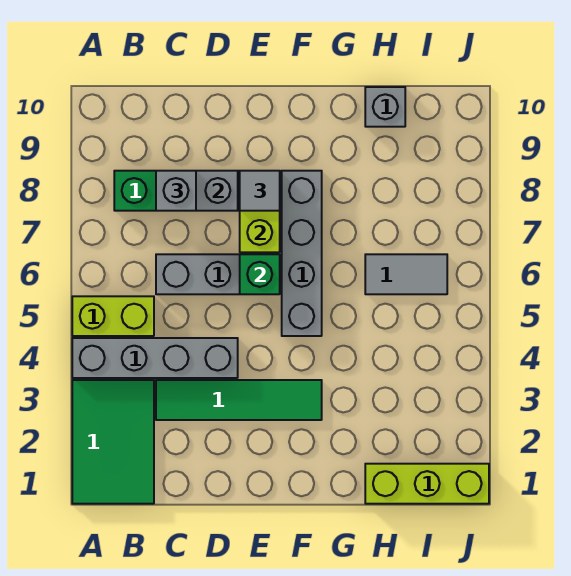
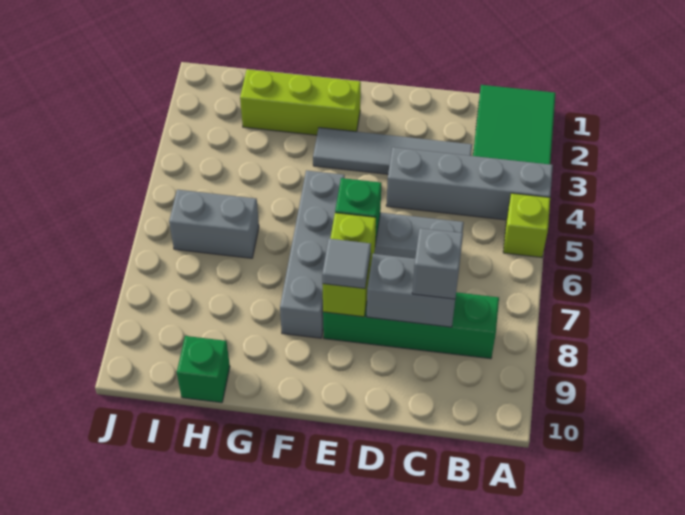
lime brick A5:B5 level 1 -> lime brick A5 level 1
green tile C3:F3 level 1 -> grey tile C3:F3 level 1
lime brick H1:J1 level 1 -> lime brick F2:H2 level 1
grey tile H6:I6 level 1 -> grey brick H6:I6 level 1
grey brick H10 level 1 -> green brick H10 level 1

